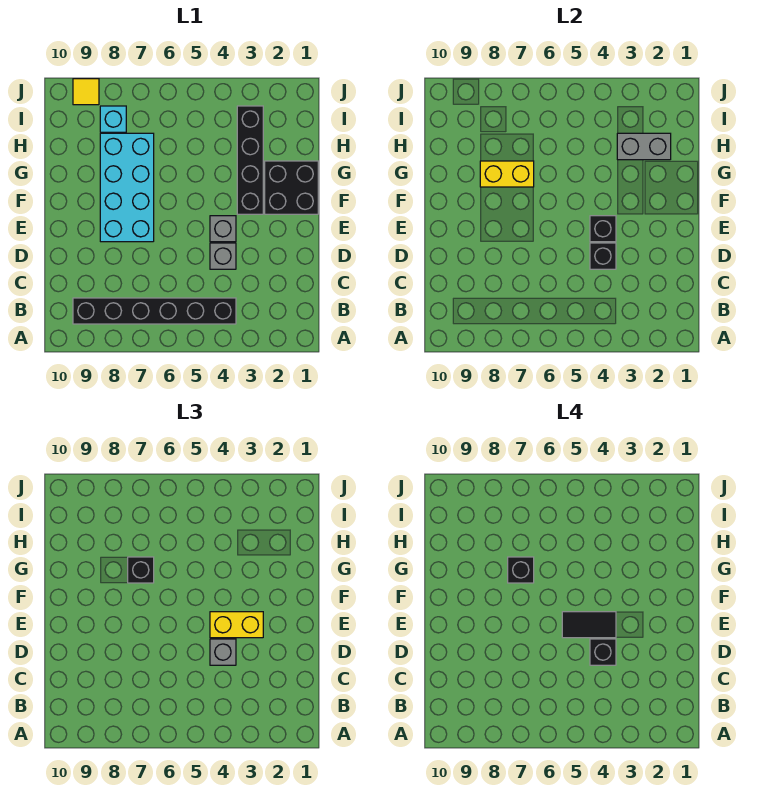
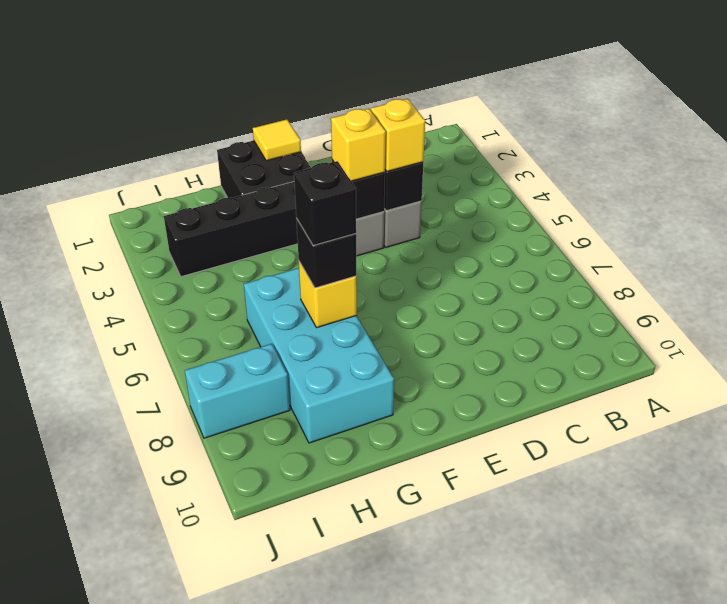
black brick B4:B9 level 1 -> none
grey brick D4 level 3 -> yellow brick D4 level 3
black brick D4 level 4 -> none
yellow brick E3:E4 level 3 -> yellow brick E4 level 3
black tile E4:E5 level 4 -> none
cyan brick E7:H8 level 1 -> cyan brick G6:H9 level 1
yellow brick G7:G8 level 2 -> yellow brick G7 level 2
grey brick H2:H3 level 2 -> none
cyan brick I8 level 1 -> cyan brick I8:J8 level 1
yellow tile J9 level 1 -> yellow tile F1 level 2

